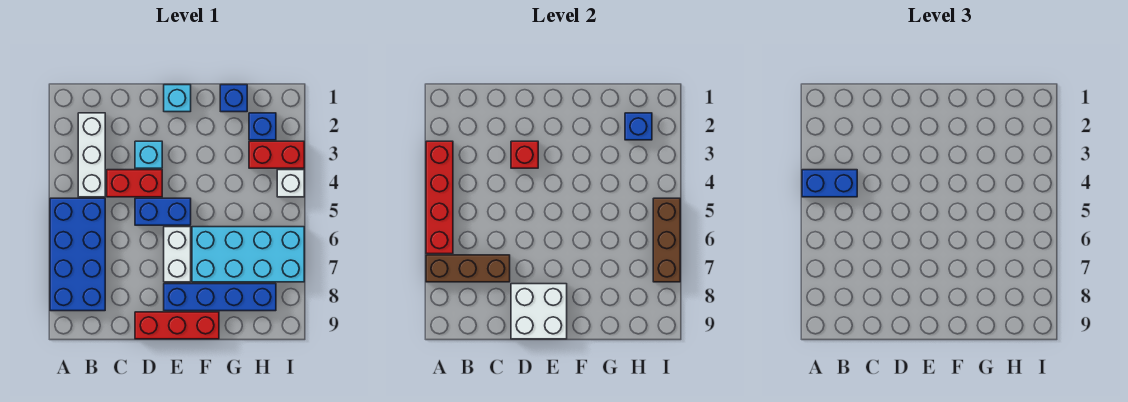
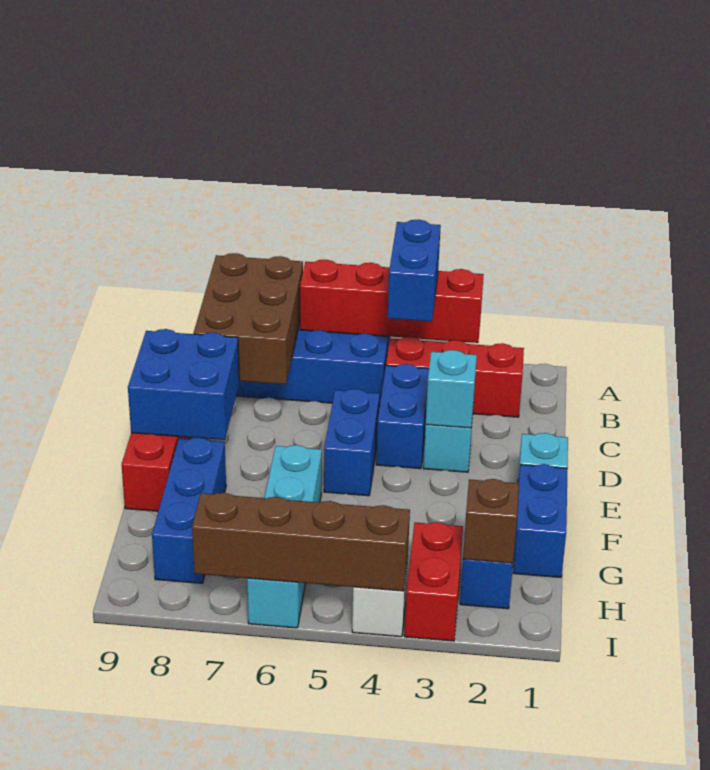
brown brick A7:C7 level 2 -> brown brick A7:C8 level 2
white brick B2:B4 level 1 -> red brick B2:B4 level 1
red brick C4:D4 level 1 -> blue brick C4:D4 level 1
red brick D3 level 2 -> cyan brick D3 level 2
white brick D8:E9 level 2 -> blue brick D8:E9 level 2
white brick E6:E7 level 1 -> none
blue brick E8:H8 level 1 -> blue brick F8:H8 level 1
cyan brick F6:I7 level 1 -> cyan brick F6:I6 level 1
blue brick G1 level 1 -> blue brick F1:G1 level 1
blue brick H2 level 2 -> brown brick H2 level 2
brown brick I5:I7 level 2 -> brown brick I4:I7 level 2

